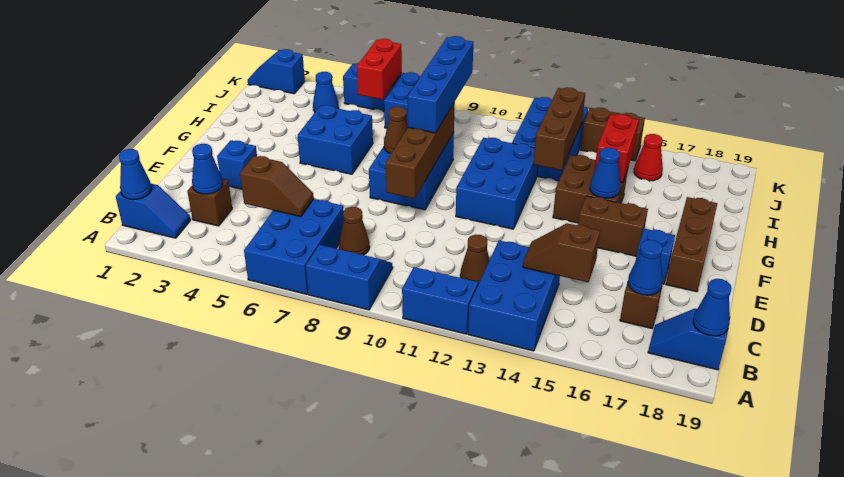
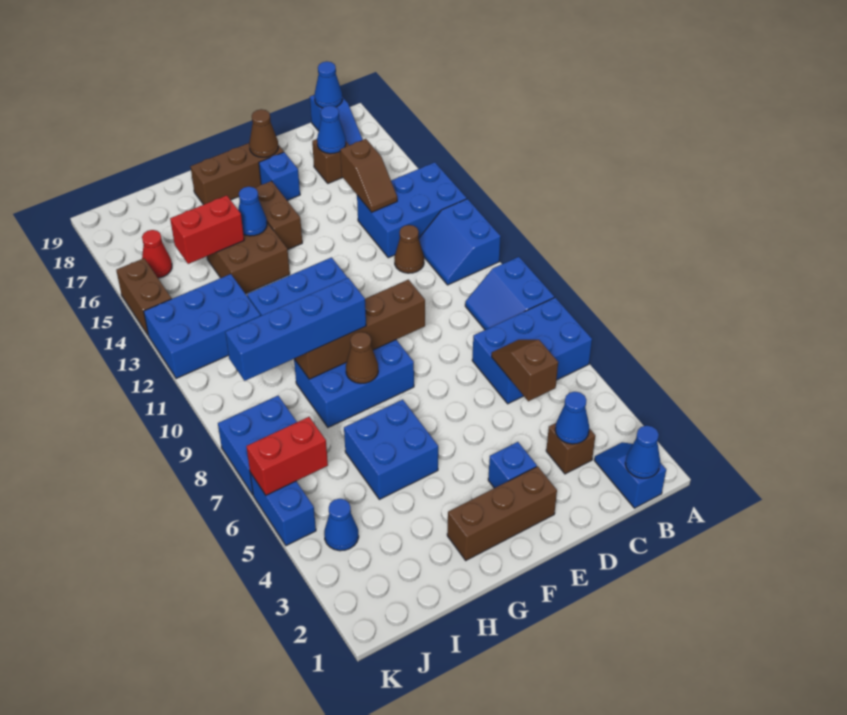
brown cone C8 level 1 -> brown cone E18 level 2
brown brick H13:J13 level 2 -> brown brick E2:G2 level 1
blue slope K1:K2 level 1 top 2 -> none

